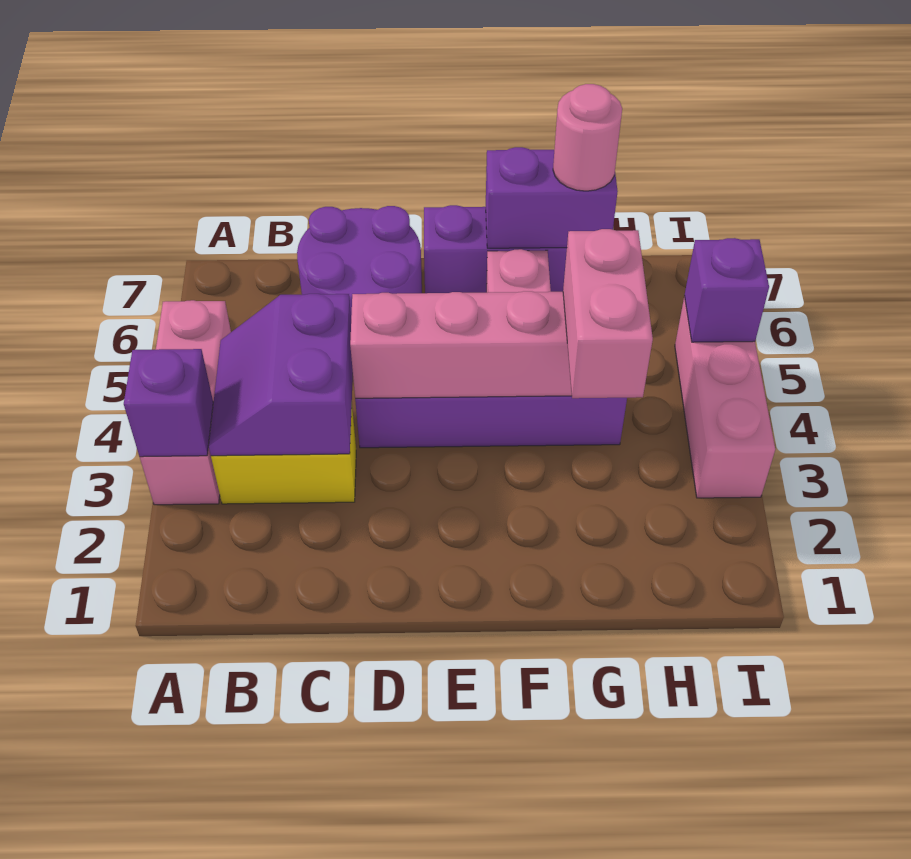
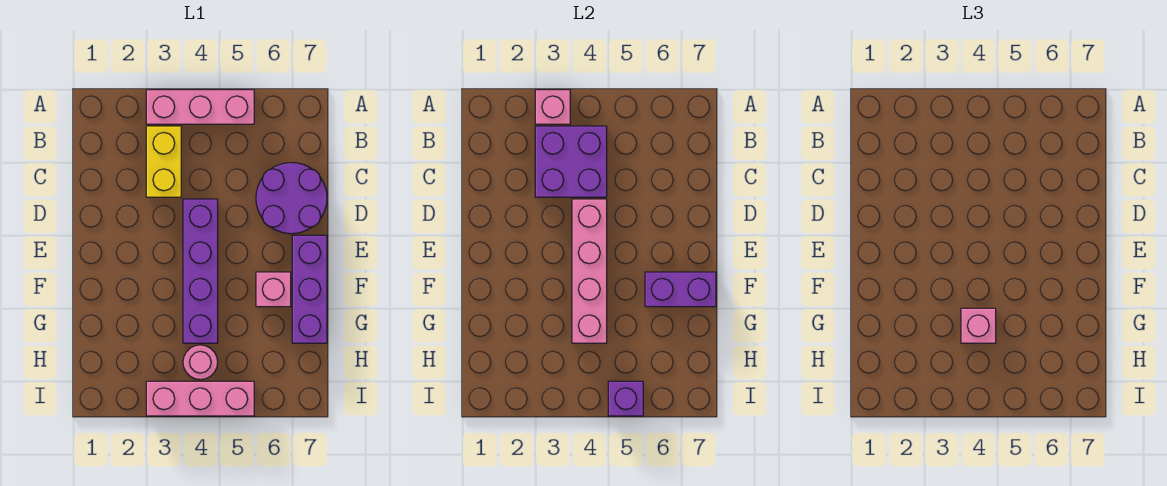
purple brick A3 level 2 -> pink brick A3 level 2
purple slope B3:C4 level 2 top C -> purple brick B3:C4 level 2
purple brick F7:G7 level 2 -> purple brick F6:F7 level 2
pink brick G3:G4 level 3 -> pink brick G4 level 3
pink round brick G7 level 3 -> pink round brick H4 level 1

